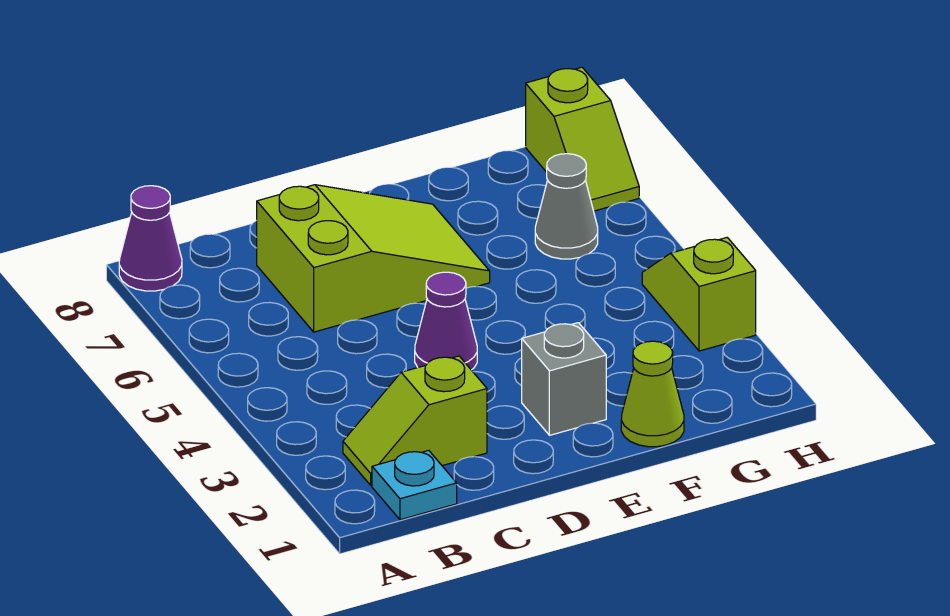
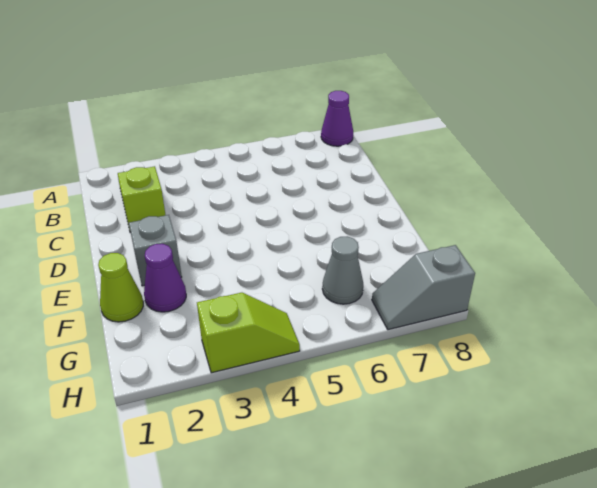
cyan plate B1 level 1 -> none
lime slope C6:E7 level 1 top C -> none
purple cone D4 level 1 -> purple cone F2 level 1
lime slope H7:H8 level 1 top 8 -> grey slope H7:H8 level 1 top 8

